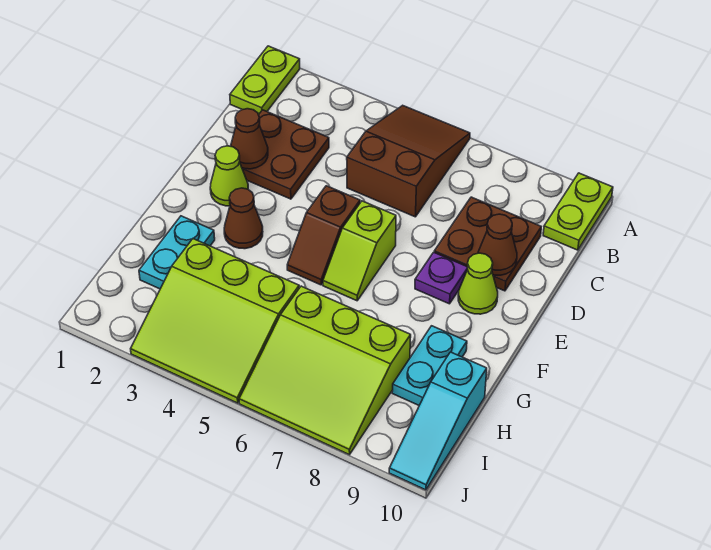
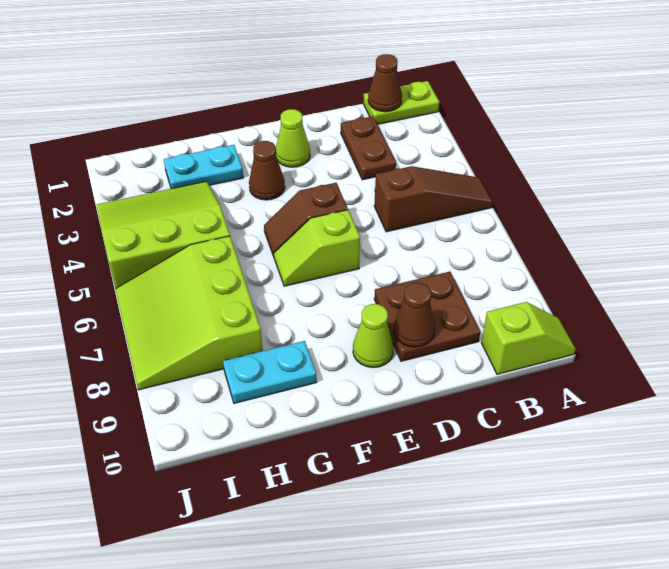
brown slope A5:C6 level 1 top C -> brown slope A5:C5 level 1 top C
lime plate A10:B10 level 1 -> lime slope A10:B10 level 1 top B
brown plate C2:D3 level 1 -> brown plate C2:C3 level 1
brown cone D2 level 2 -> brown cone B1 level 2
purple plate E8 level 1 -> none
lime slope H3:J5 level 1 top H -> lime slope H3:J5 level 1 top 5
cyan slope H10:J10 level 1 top H -> none

